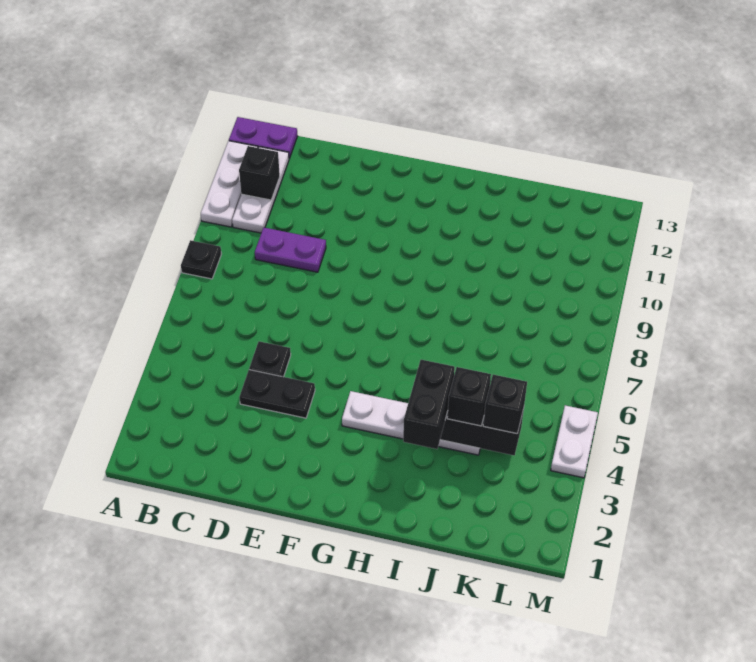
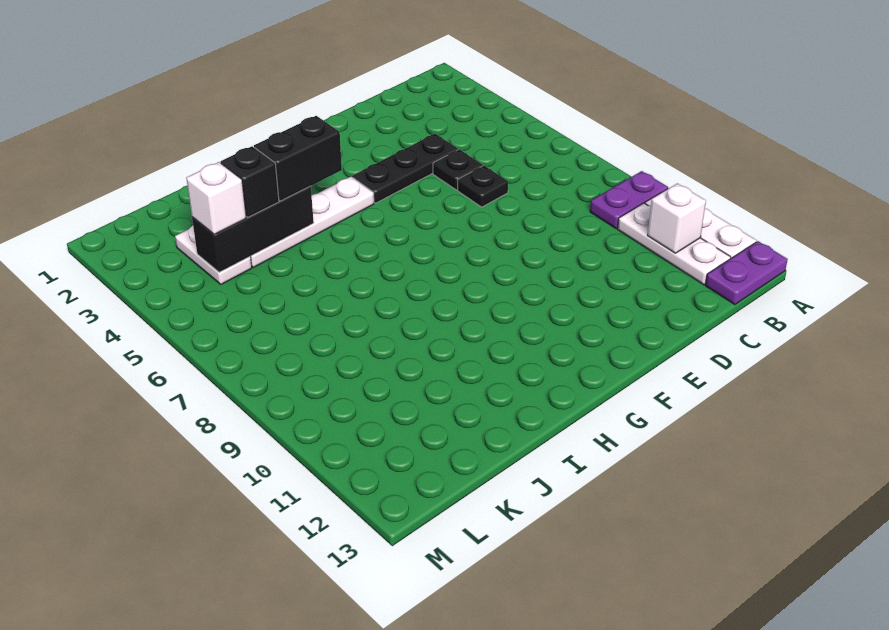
black plate A8 level 1 -> black plate D6 level 1
black brick B11 level 2 -> white brick B11 level 2
purple plate C9:D9 level 1 -> purple plate A9:B9 level 1
black plate D4:E4 level 1 -> black plate D4:F4 level 1
black brick I3:I4 level 3 -> black brick H4:I4 level 3
black brick K4 level 3 -> white brick K4 level 3
white plate M4:M5 level 1 -> white plate K3:K4 level 1

